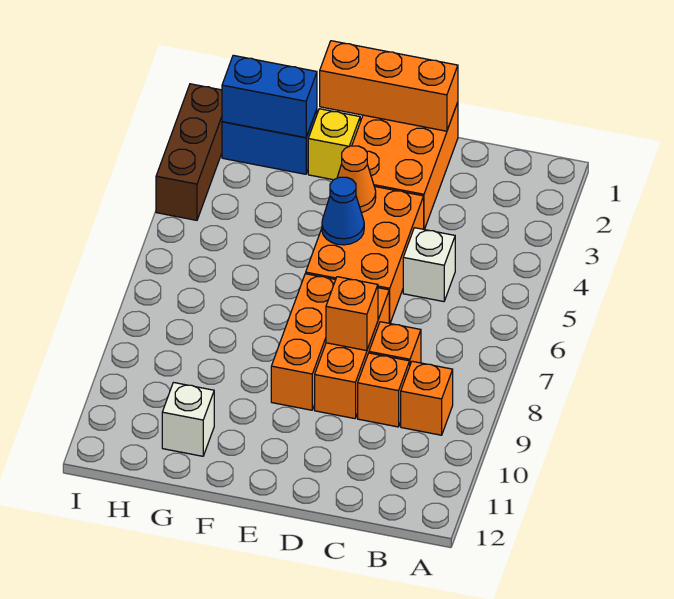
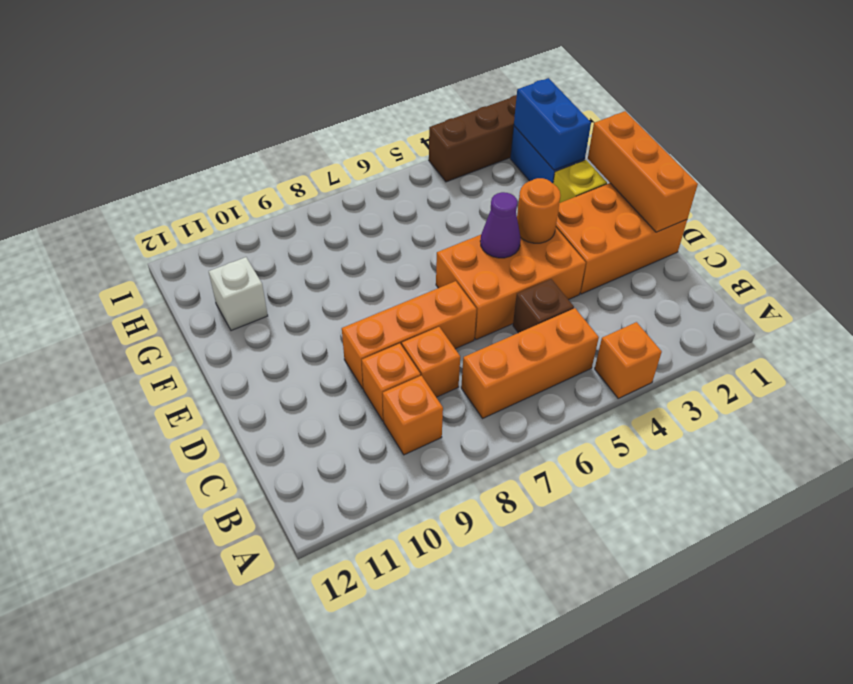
white brick C5 level 1 -> brown brick C5 level 1
orange brick D8 level 2 -> orange brick A4 level 1
orange cone E4 level 2 -> orange round brick E4 level 2
blue cone E5 level 2 -> purple cone E5 level 2
orange brick E7:E9 level 1 -> orange brick B5:B7 level 1

